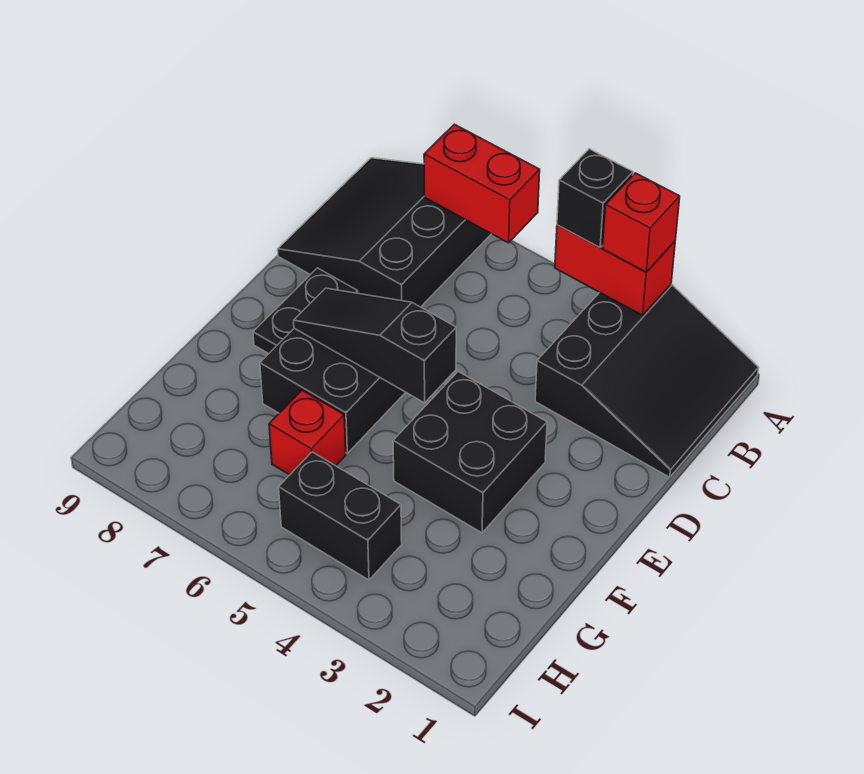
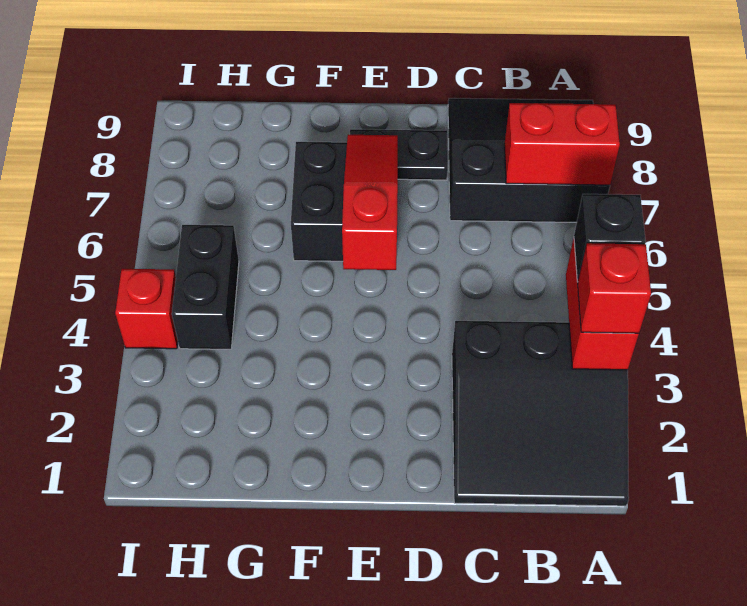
red brick A6:A7 level 2 -> red brick A7:B7 level 2
black brick E3:F4 level 1 -> none
black slope E5:E7 level 2 top 5 -> red slope E5:E7 level 2 top 5
red brick G6 level 1 -> red brick I4 level 1

